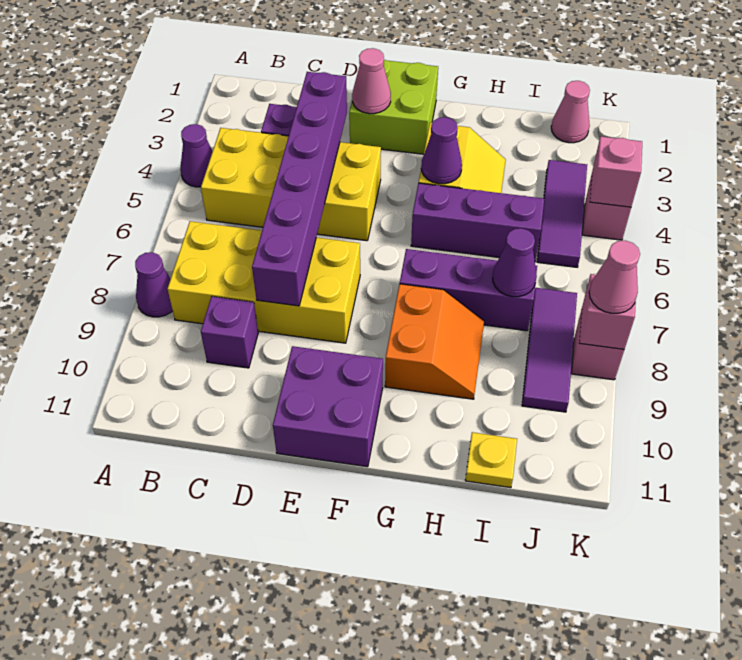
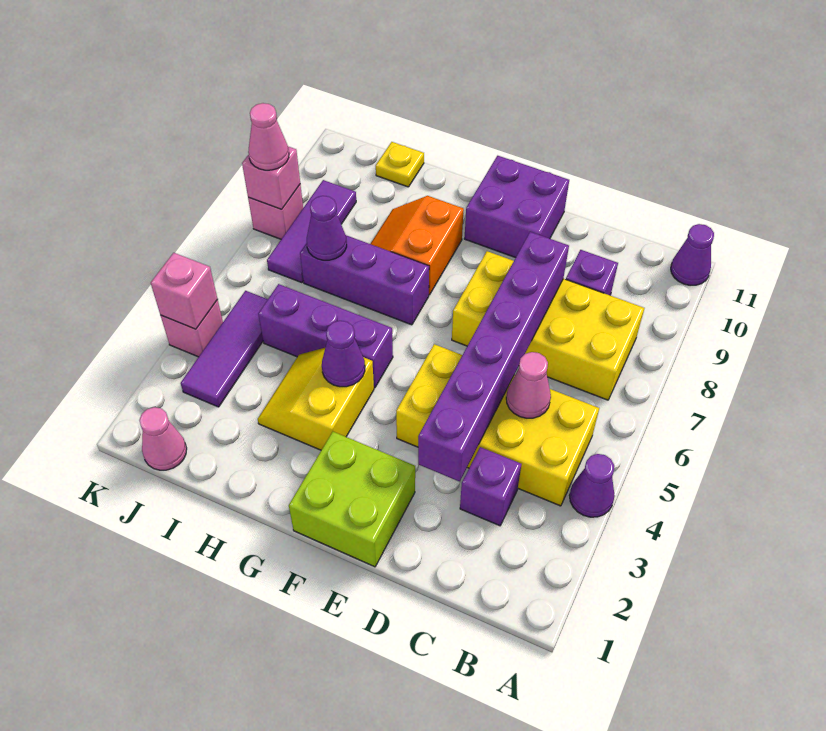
purple cone A8 level 1 -> purple cone A11 level 1
pink cone E2 level 2 -> pink cone C5 level 2

